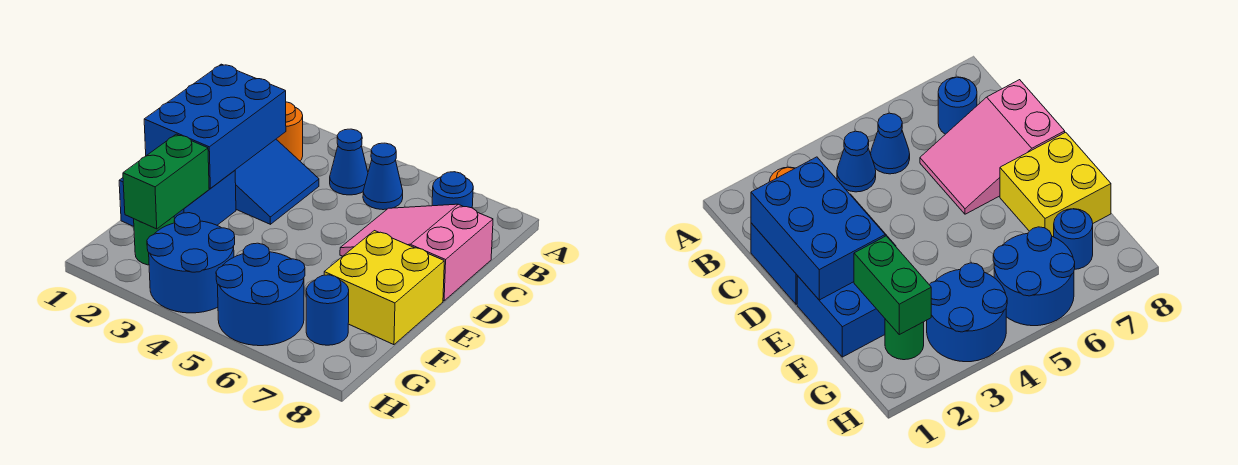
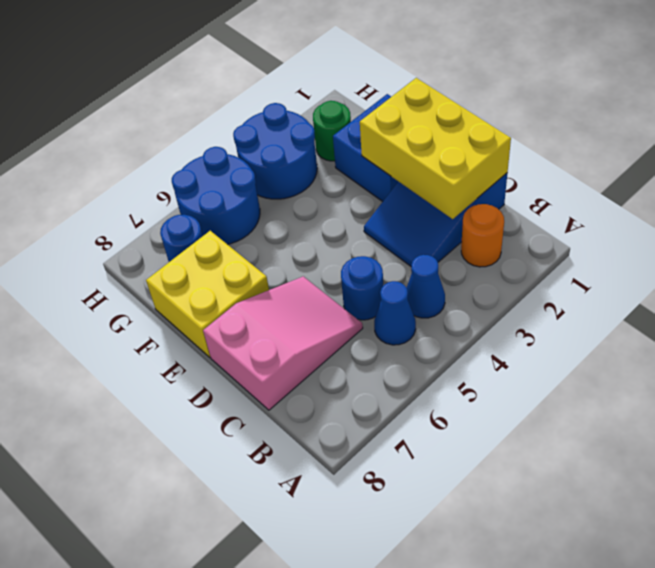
blue round brick B7 level 1 -> blue round brick C5 level 1
blue brick C1:E2 level 2 -> yellow brick C1:E2 level 2
green brick F2:G2 level 2 -> none

